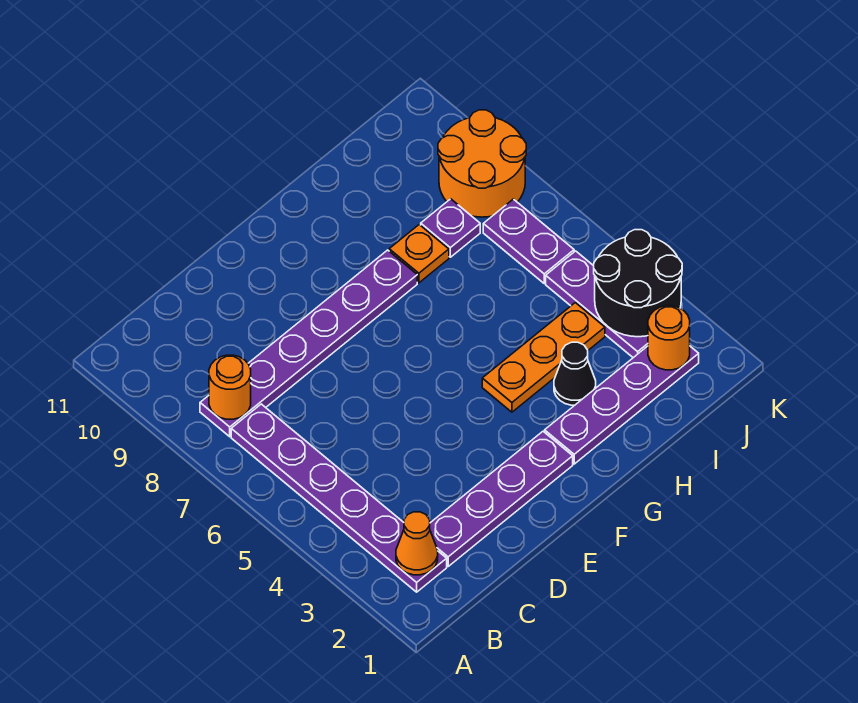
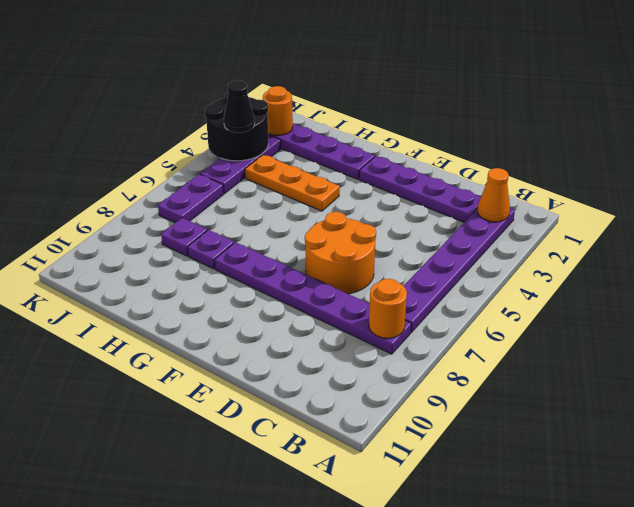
black cone H3 level 1 -> black cone J4 level 3
orange plate H8 level 1 -> purple plate H8 level 1
orange round brick J8:K9 level 1 -> orange round brick D6:E7 level 1

